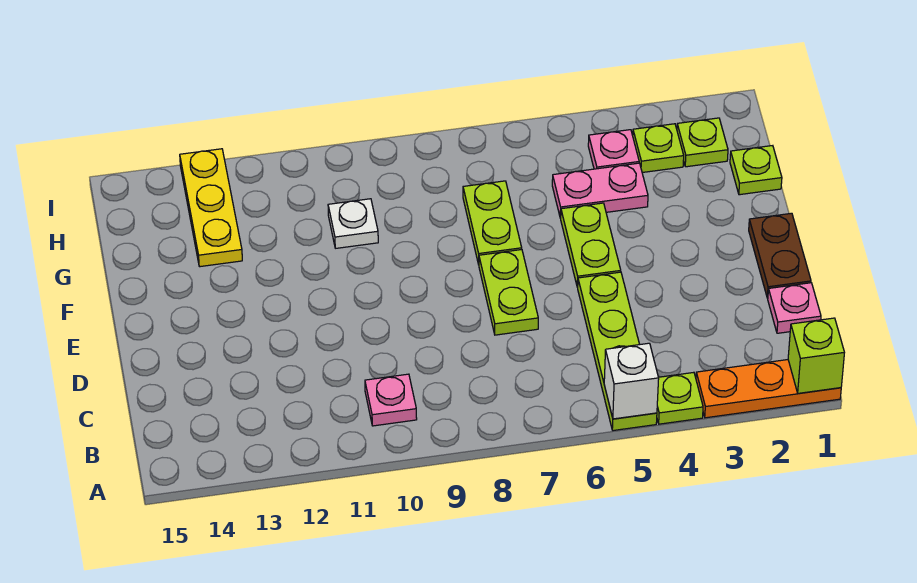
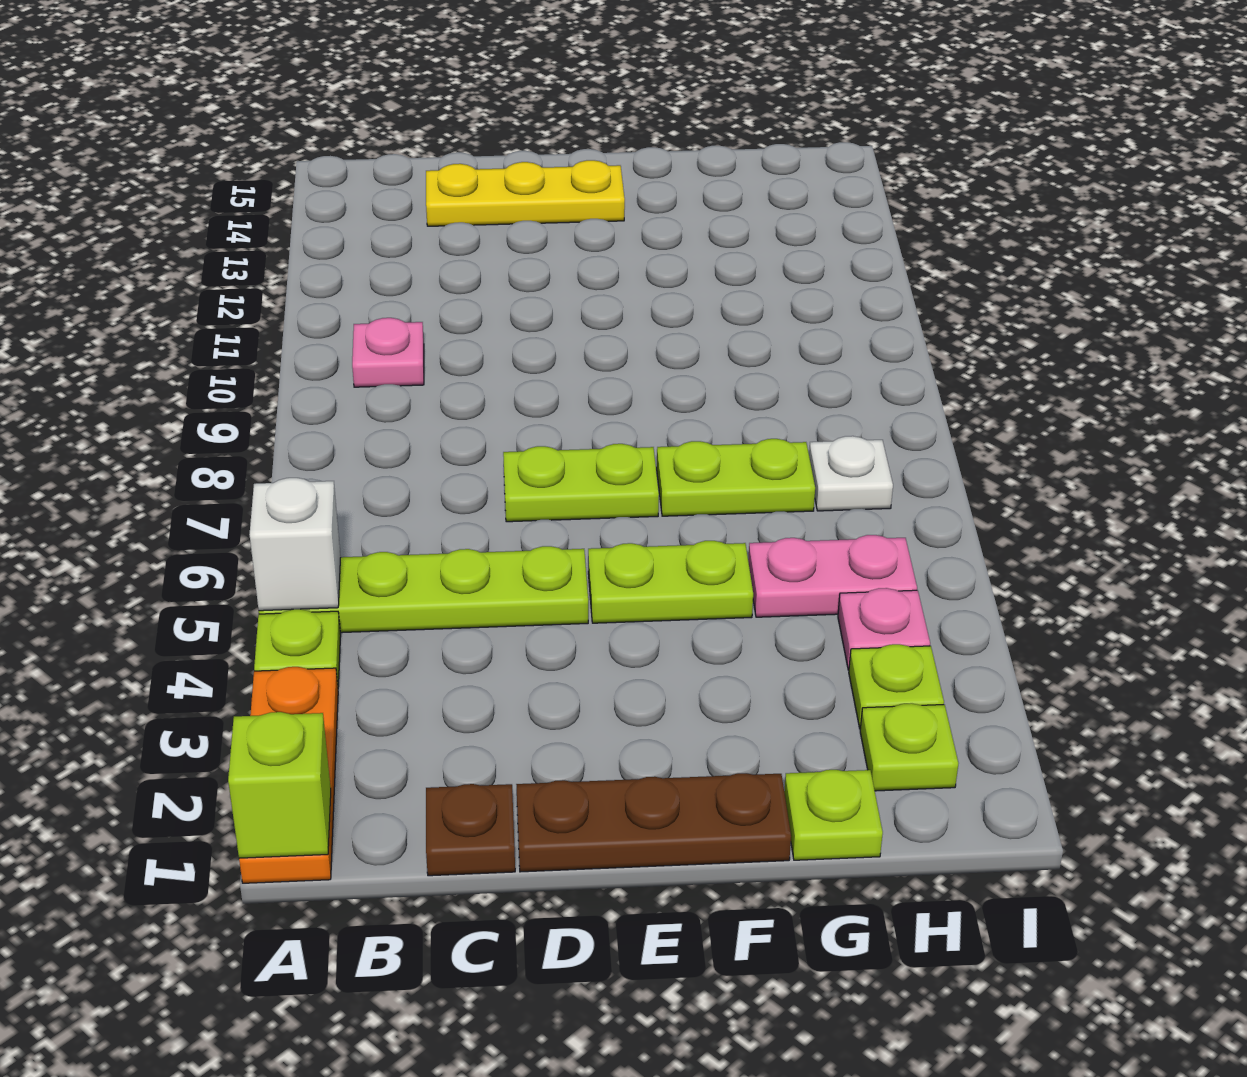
pink plate C1 level 1 -> brown plate C1 level 1
brown plate D1:E1 level 1 -> brown plate D1:F1 level 1
pink plate G4:G5 level 1 -> pink plate G5:H5 level 1
white plate G10 level 1 -> white plate H7 level 1
yellow plate G13:I13 level 1 -> yellow plate C14:E14 level 1

